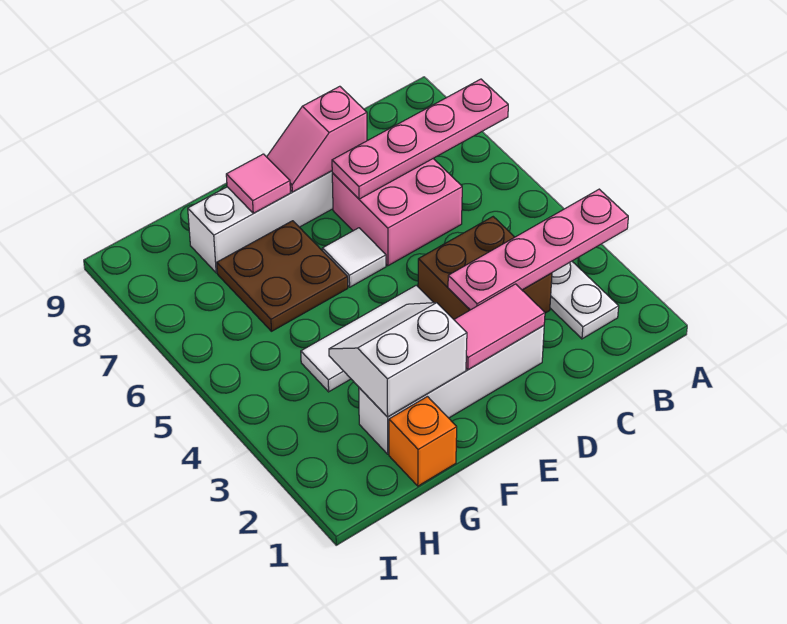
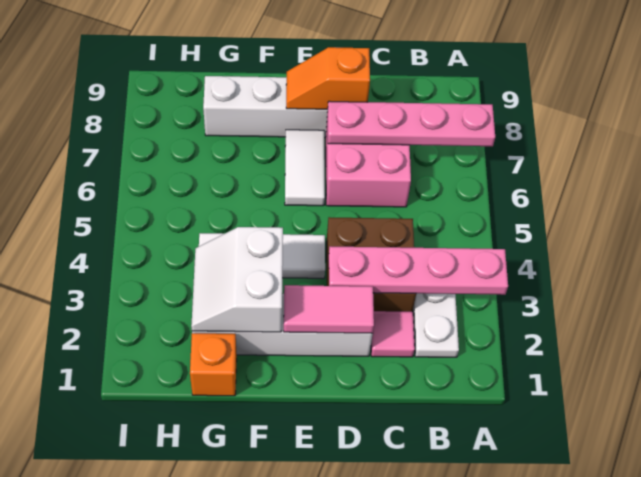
pink slope D8:E8 level 2 top D -> orange slope D8:E8 level 2 top D
white tile E6 level 1 -> white tile E6:E7 level 1
white slope F2:G3 level 2 top 2 -> white slope F2:G3 level 2 top F
brown plate F6:G7 level 1 -> none
pink tile F8 level 2 -> pink tile C2 level 1

